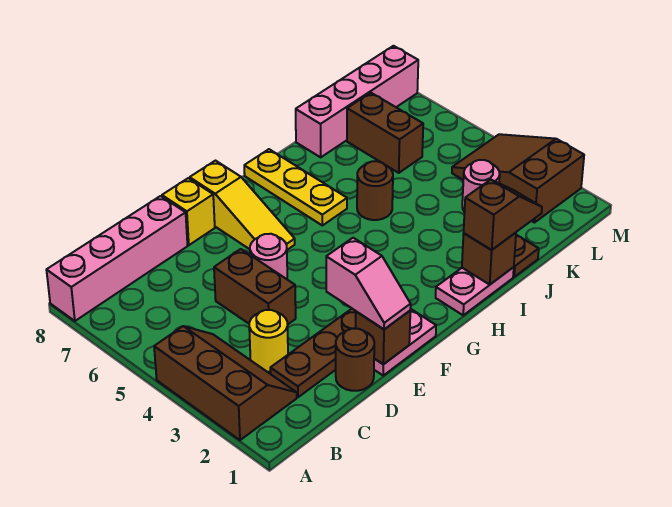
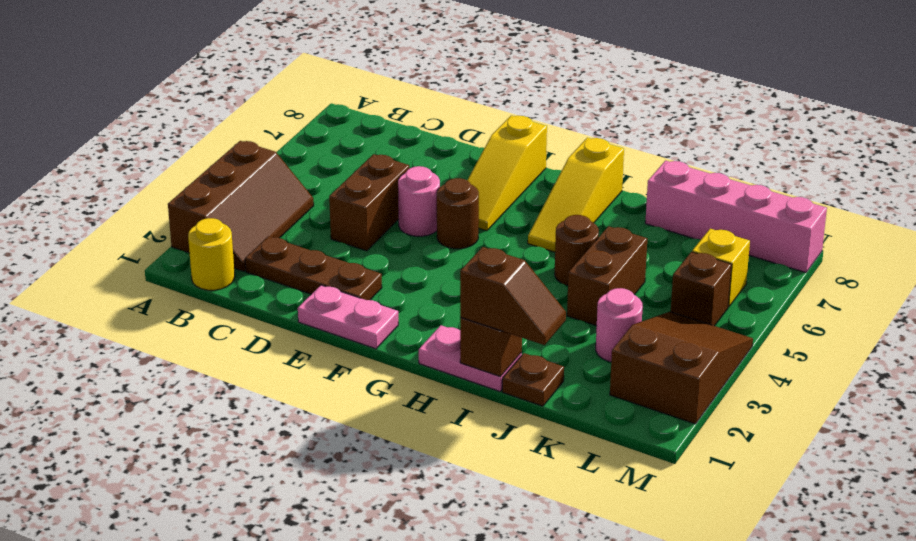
pink brick A8:D8 level 1 -> none
yellow round brick C3 level 1 -> yellow round brick B1 level 1
brown round brick D1 level 1 -> brown round brick F5 level 1
brown brick E1 level 2 -> brown brick L5 level 1
pink slope E1:E2 level 3 top 2 -> none
yellow brick E8 level 1 -> yellow brick L6 level 1
yellow plate H6:H8 level 1 -> yellow slope H6:H8 level 1 top 8
brown brick K6:K7 level 1 -> brown brick J4:J5 level 1

